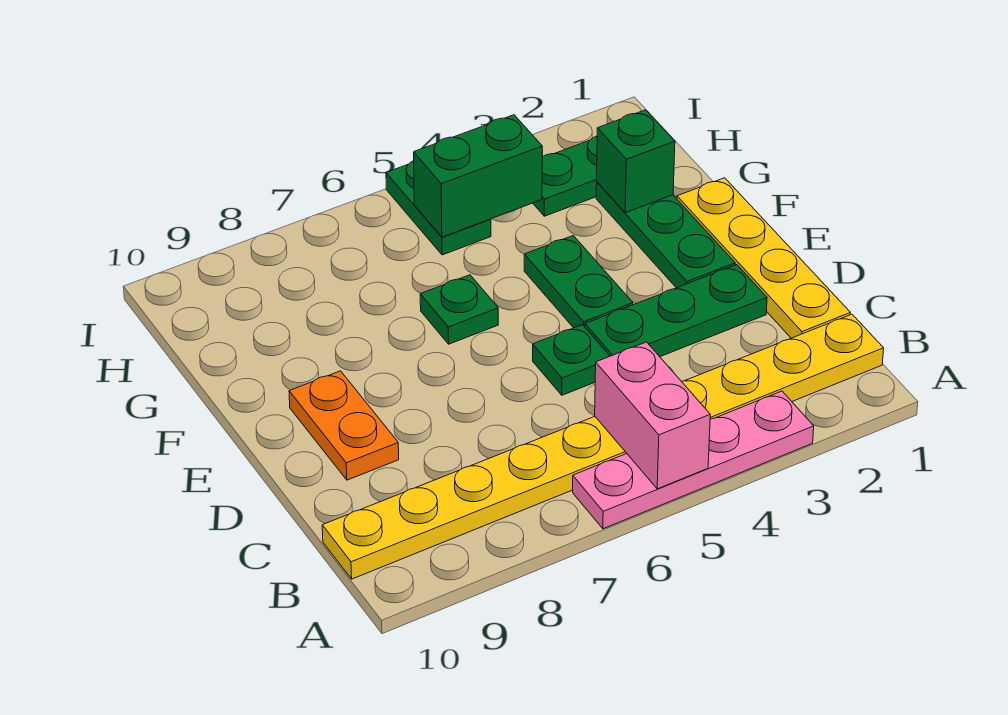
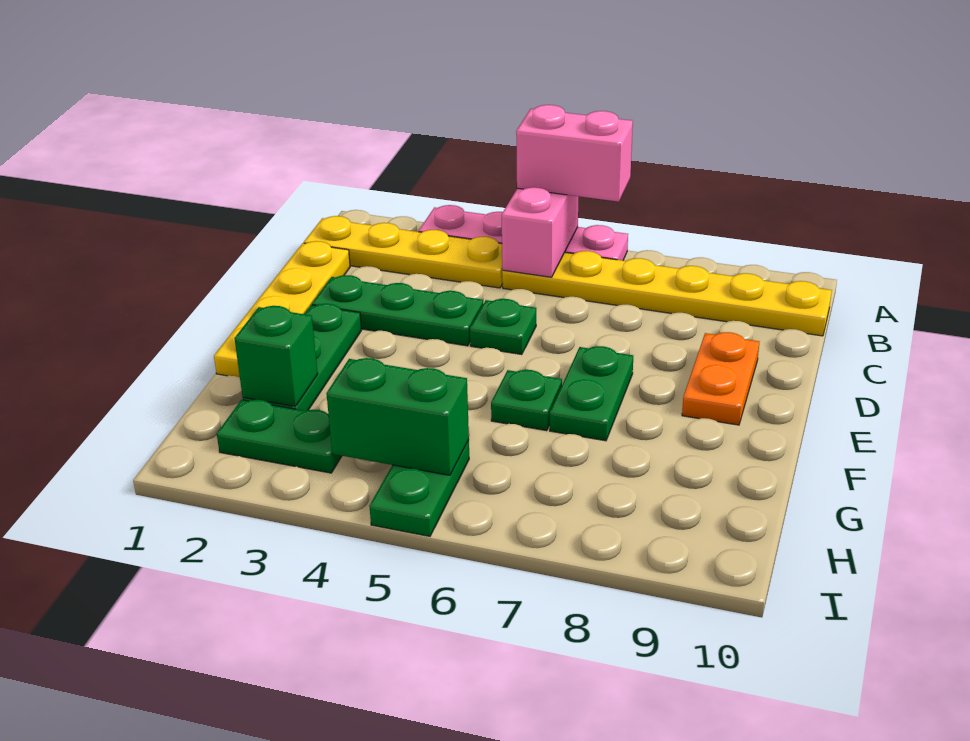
none -> pink brick A5:A6 level 3
green plate E4:F4 level 1 -> green plate E7:F7 level 1

